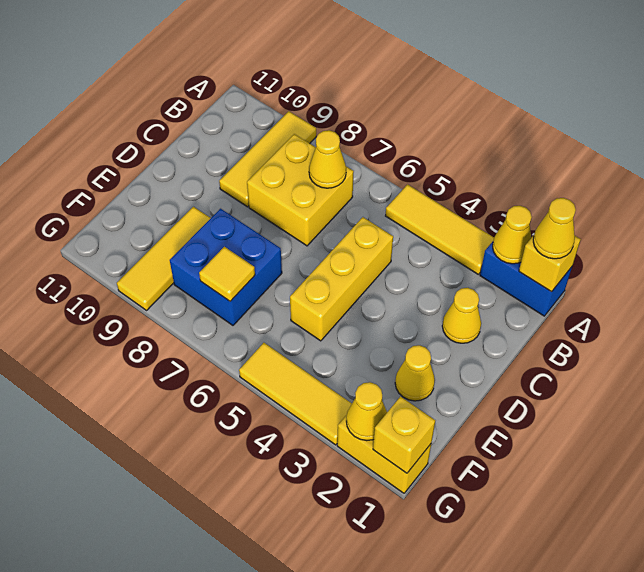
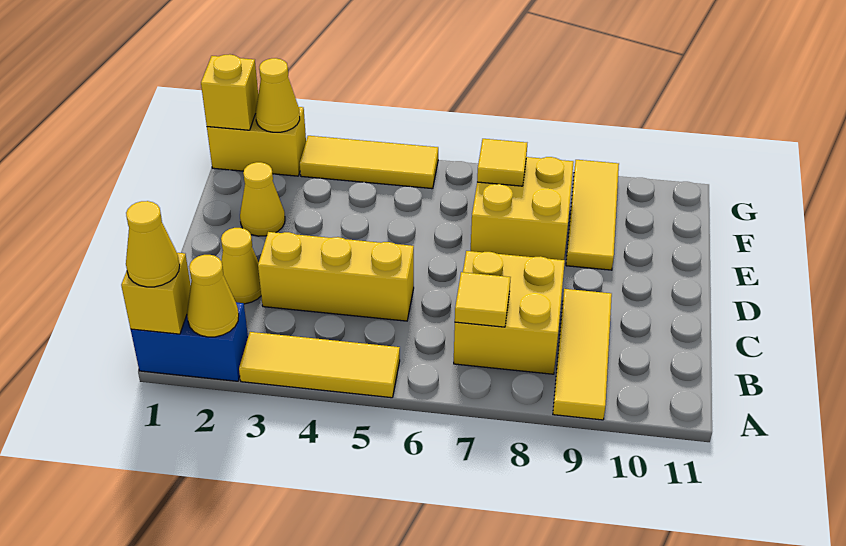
yellow cone B7 level 2 -> yellow tile B7 level 2
yellow brick C5:E5 level 1 -> yellow brick C3:C5 level 1
blue brick E7:F8 level 1 -> yellow brick E7:F8 level 1

